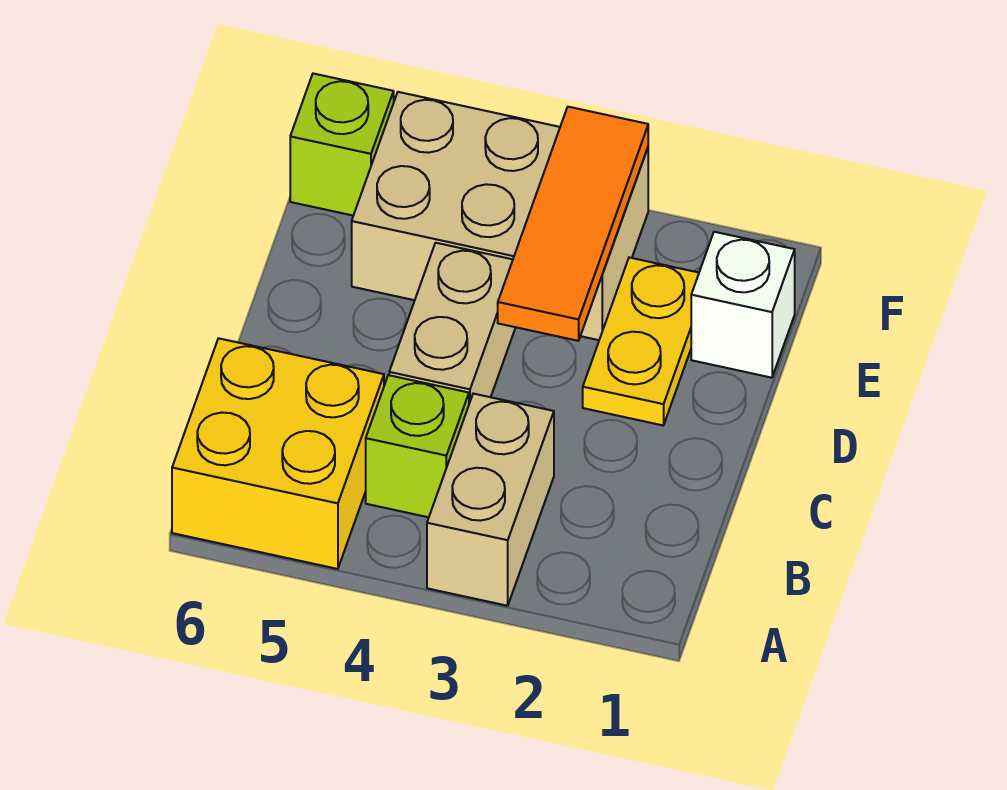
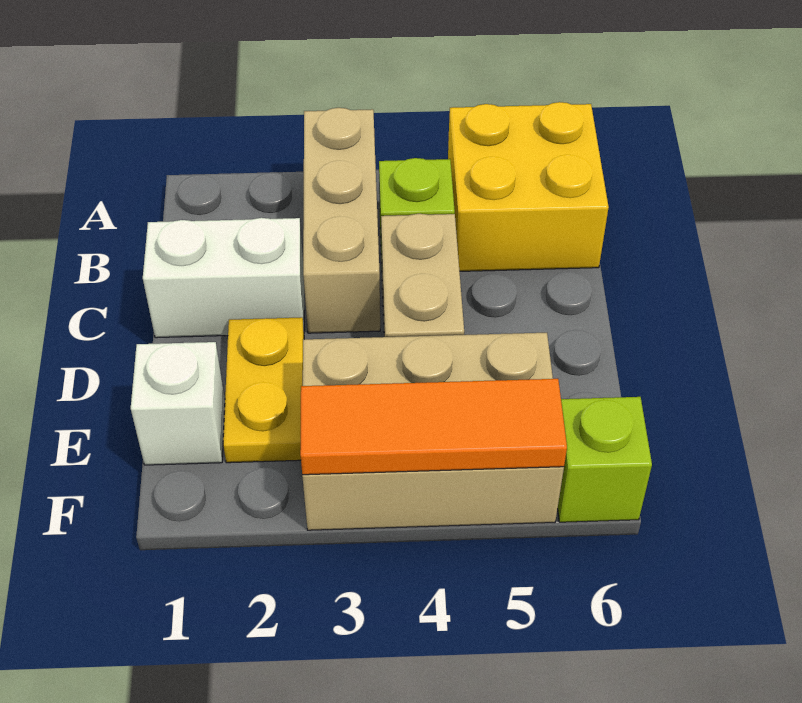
tan brick A3:B3 level 1 -> tan brick A3:C3 level 1
none -> white brick C1:C2 level 1
orange tile D3:F3 level 2 -> orange tile F3:F5 level 2

